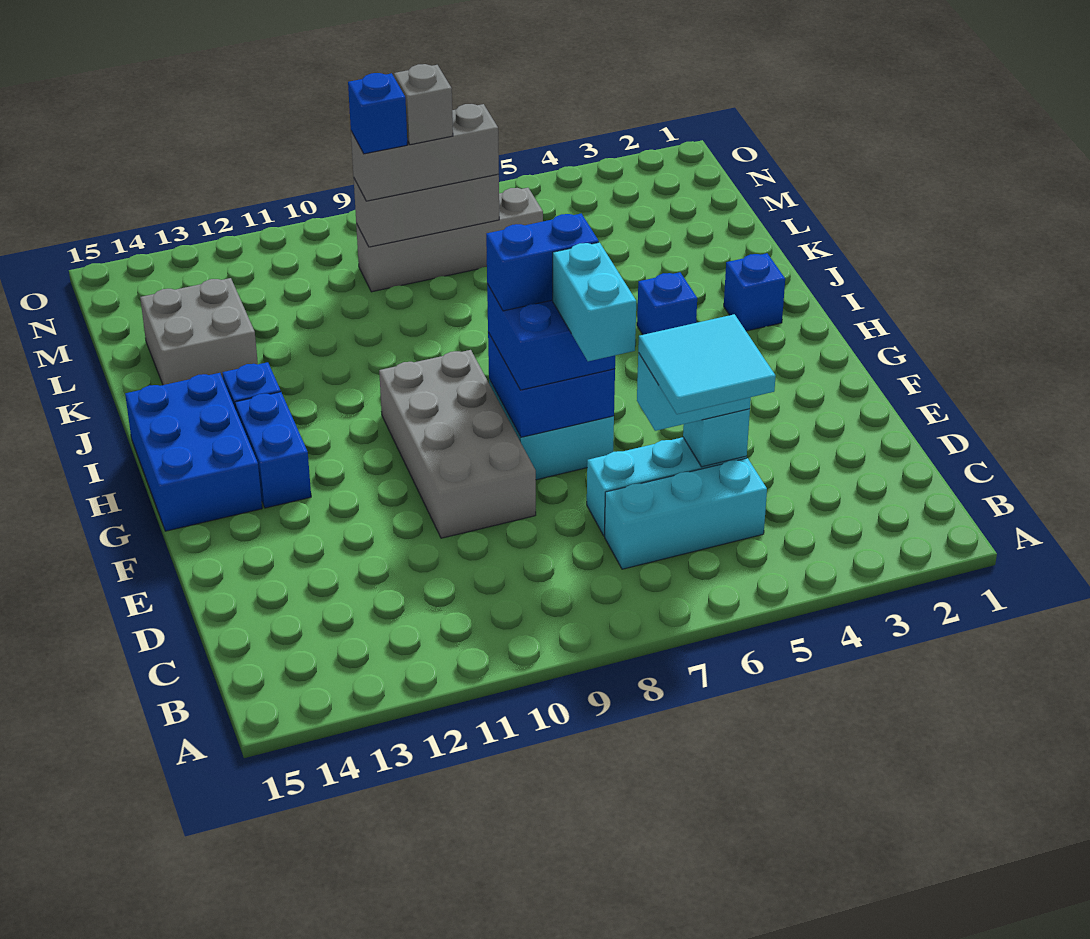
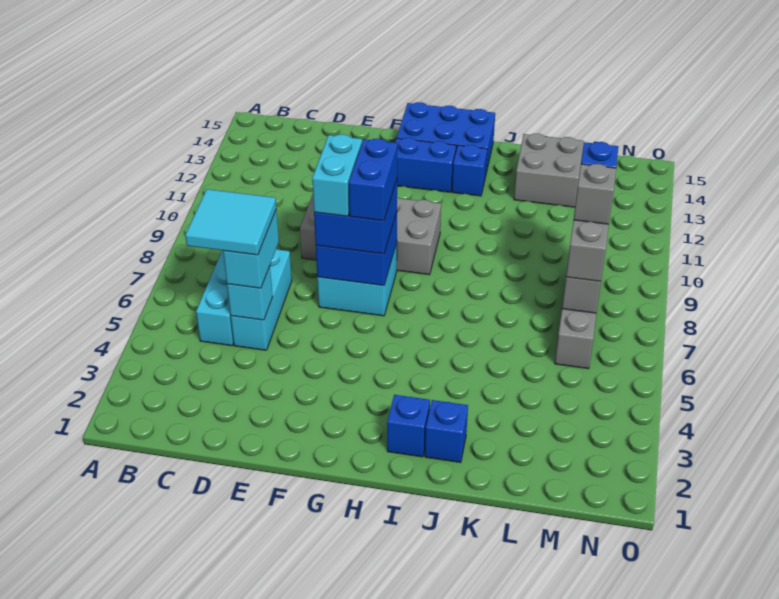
cyan brick E7:F7 level 4 -> cyan brick F7:F8 level 4
blue brick I4 level 1 -> blue brick J2 level 1

